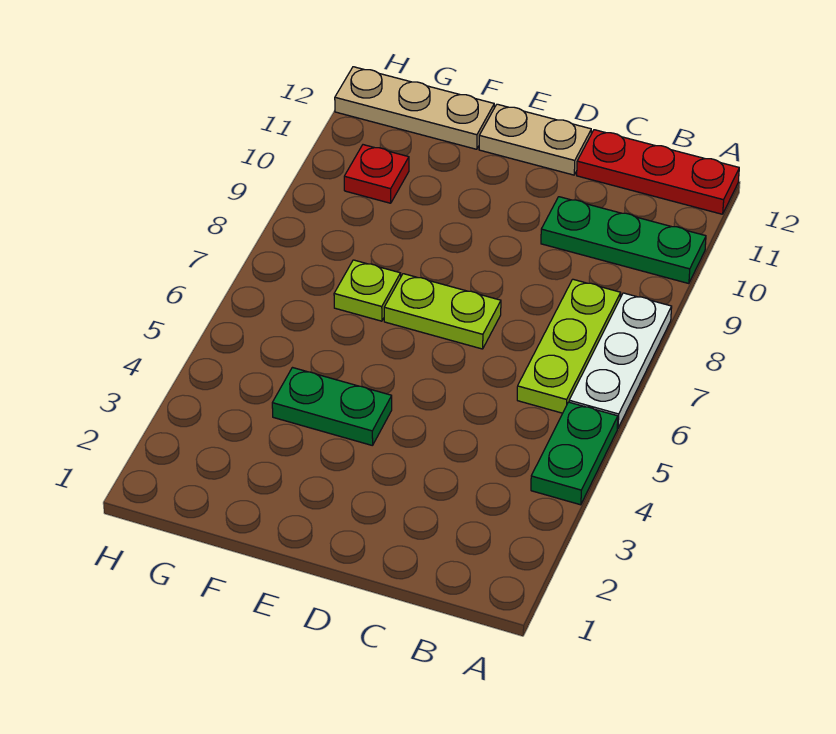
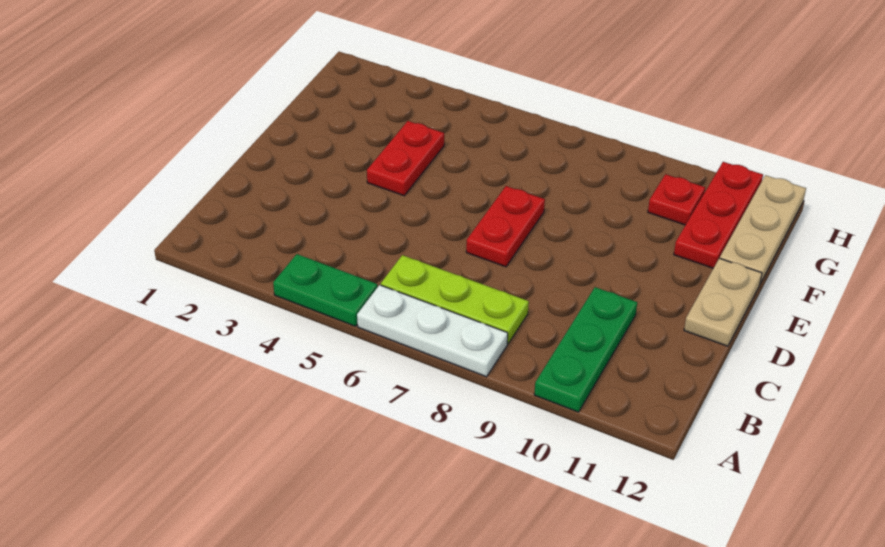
red plate A12:C12 level 1 -> red plate F11:H11 level 1
lime plate D7:E7 level 1 -> red plate D7:E7 level 1
green plate E4:F4 level 1 -> red plate E4:F4 level 1
lime plate F7 level 1 -> none

